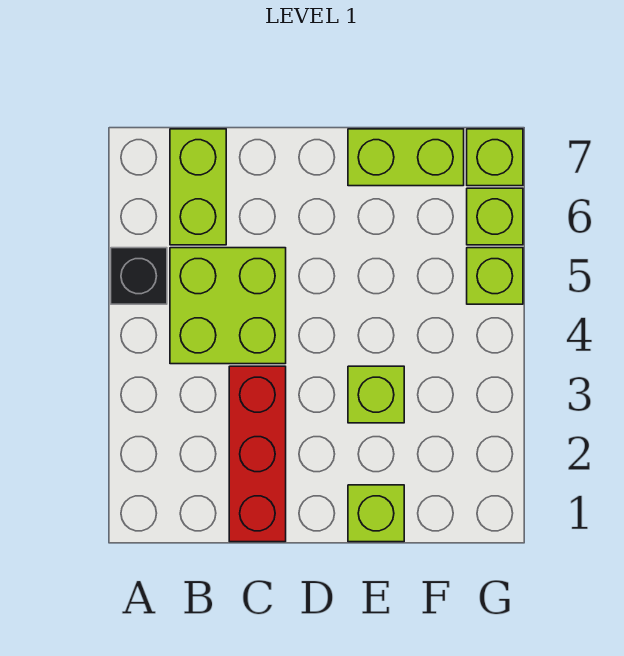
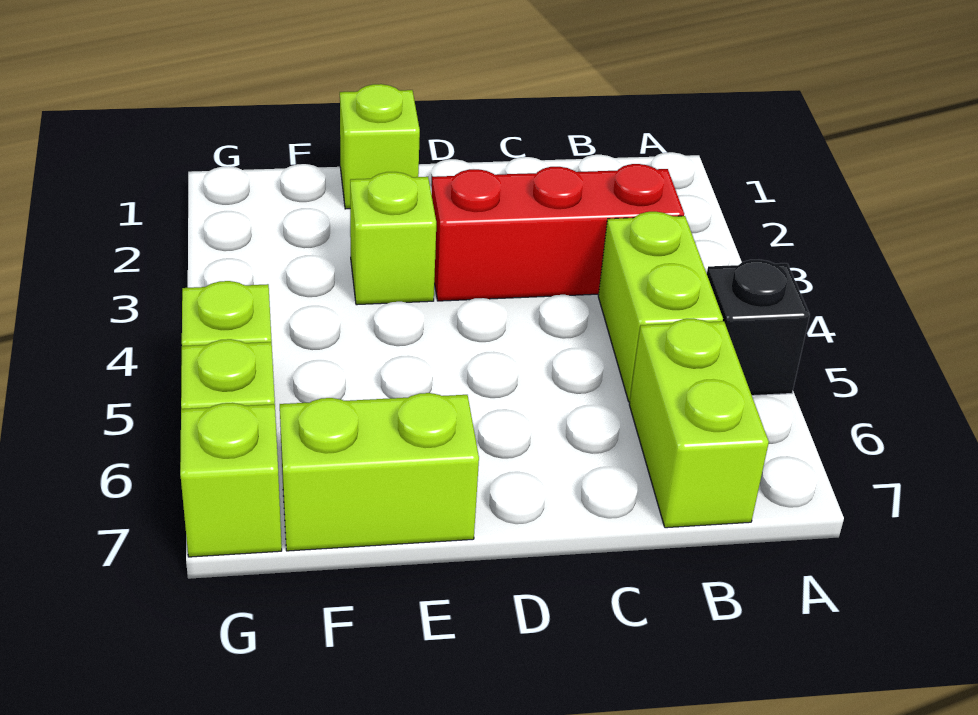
lime brick B4:C5 level 1 -> lime brick B4:B5 level 1
red brick C1:C3 level 1 -> red brick B3:D3 level 1

